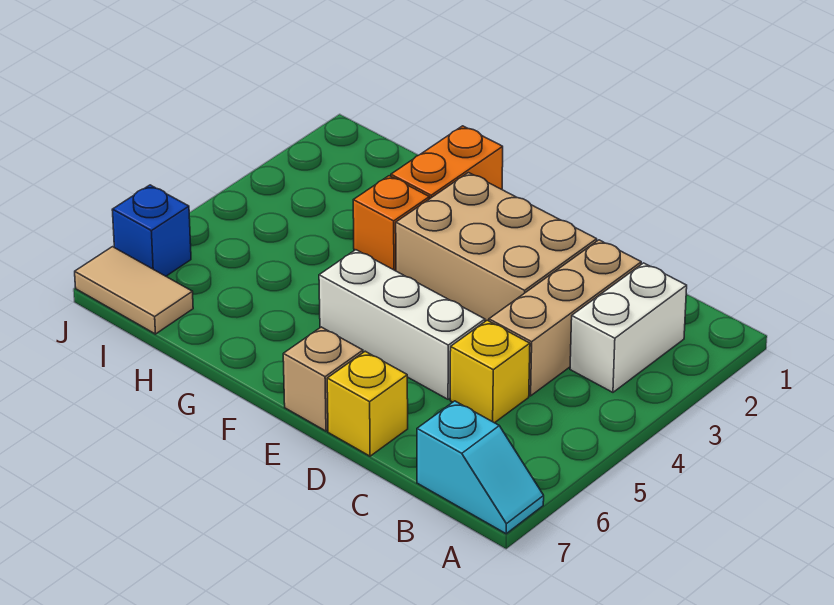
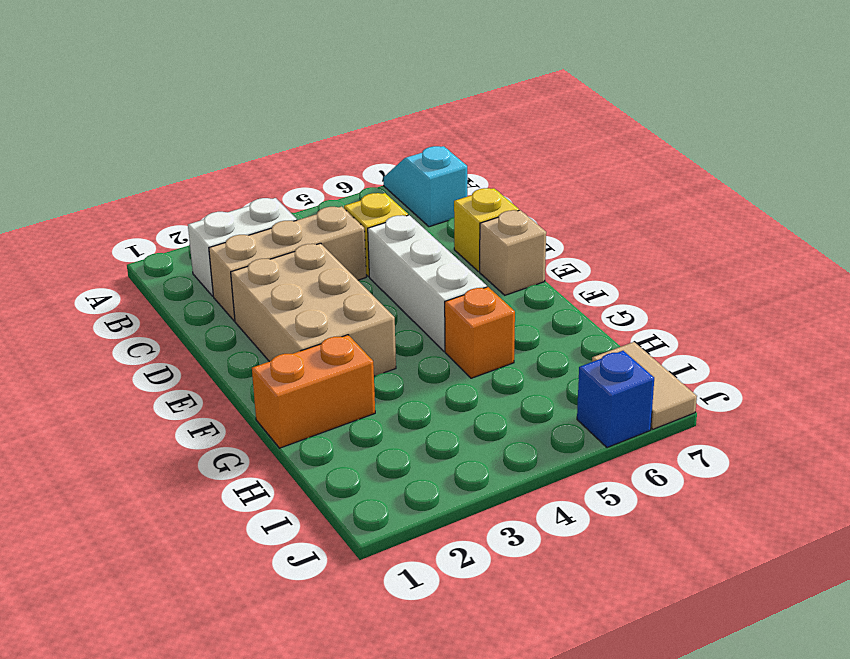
orange brick G3 level 1 -> orange brick G5 level 1

